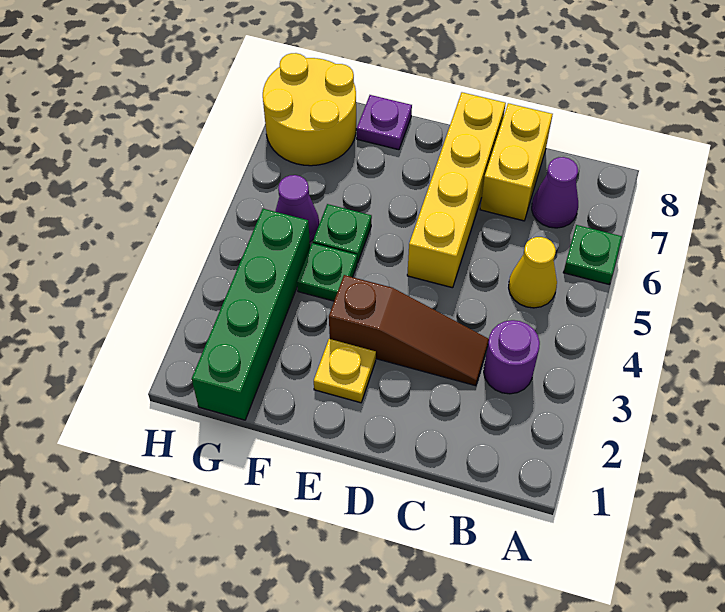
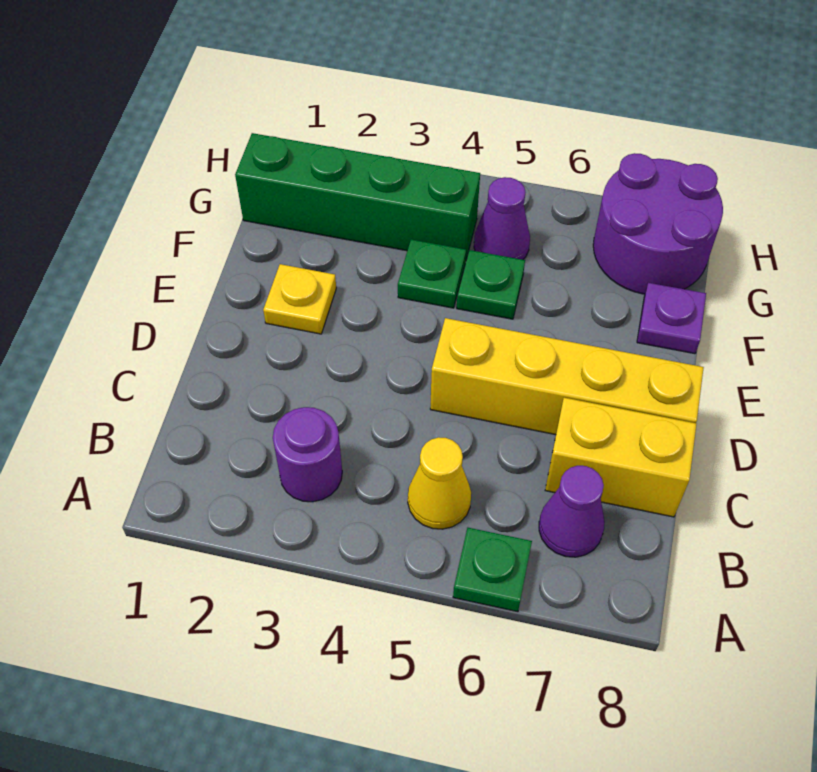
brown slope C3:E3 level 1 top E -> none
yellow round brick G7:H8 level 1 -> purple round brick G7:H8 level 1

